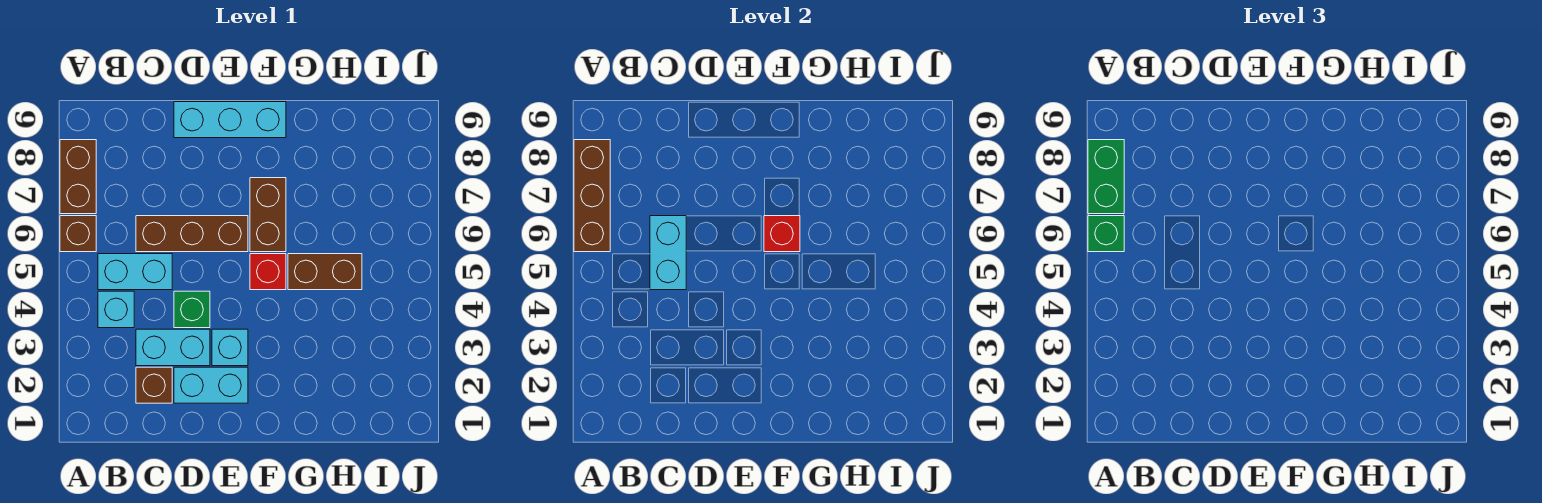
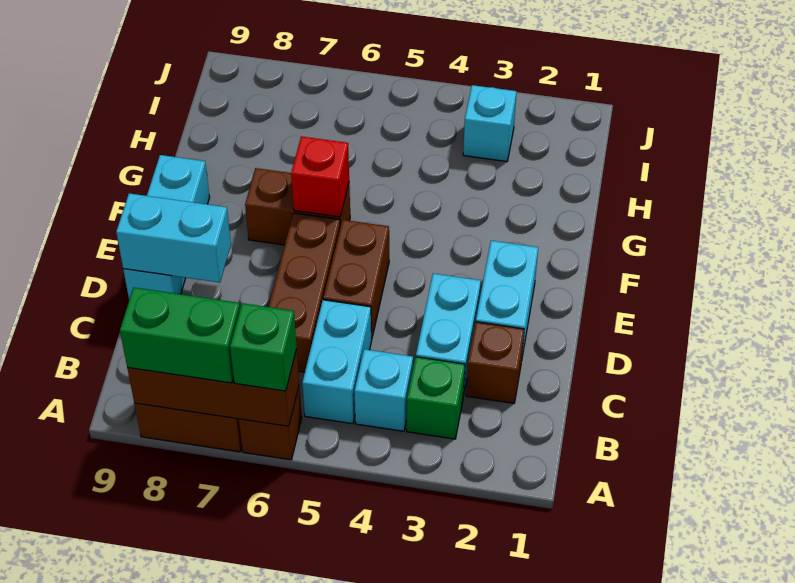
cyan brick C5:C6 level 2 -> cyan brick D8:D9 level 2
green brick D4 level 1 -> green brick B3 level 1
cyan brick E3 level 1 -> cyan brick I3 level 1
red brick F5 level 1 -> none
brown brick G5:H5 level 1 -> brown brick D5:E5 level 1

